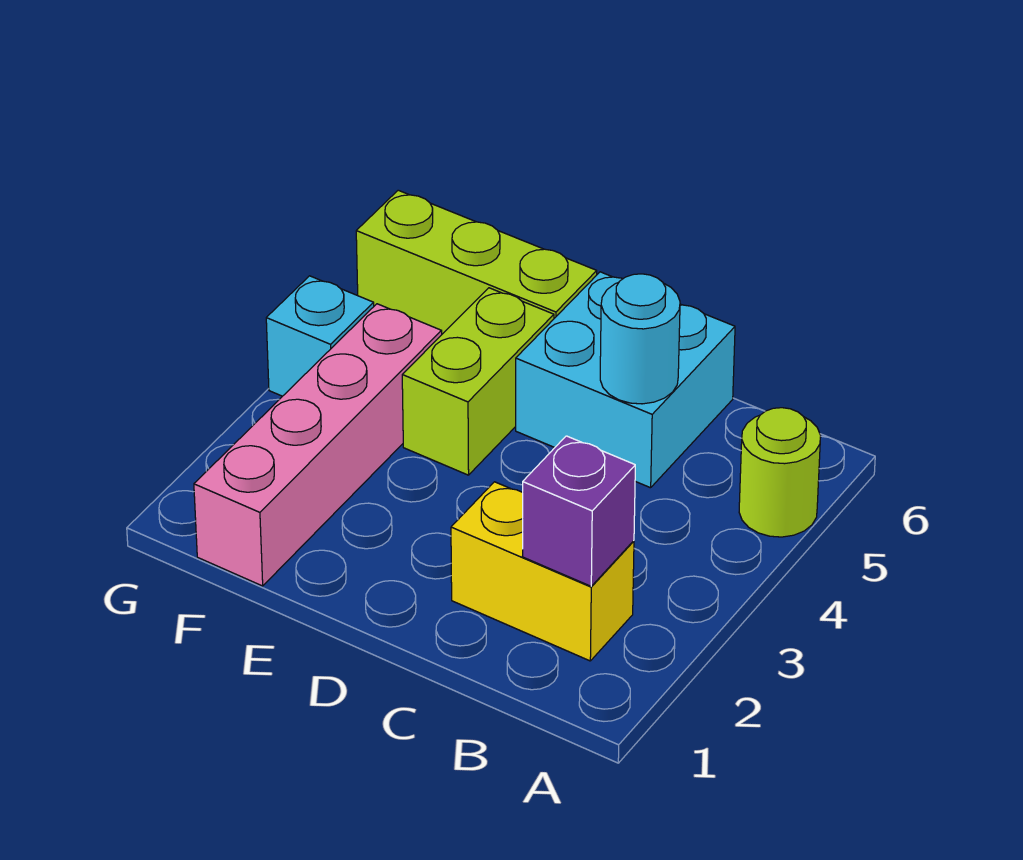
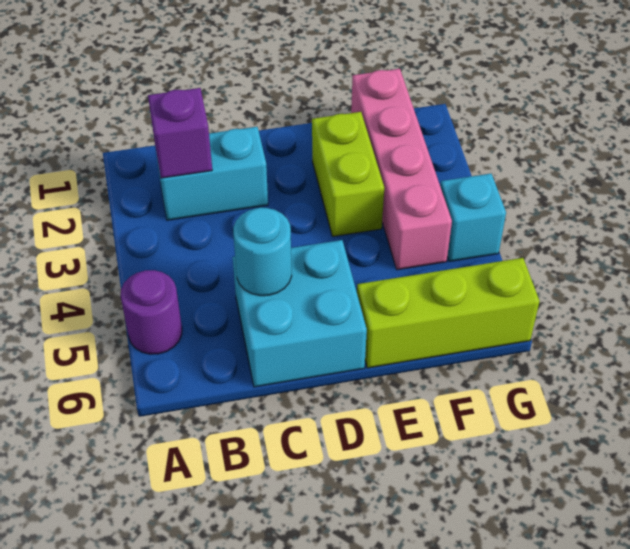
lime round brick A5 level 1 -> purple round brick A5 level 1
yellow brick B2:C2 level 1 -> cyan brick B2:C2 level 1
lime brick E4:E5 level 1 -> lime brick E2:E3 level 1

